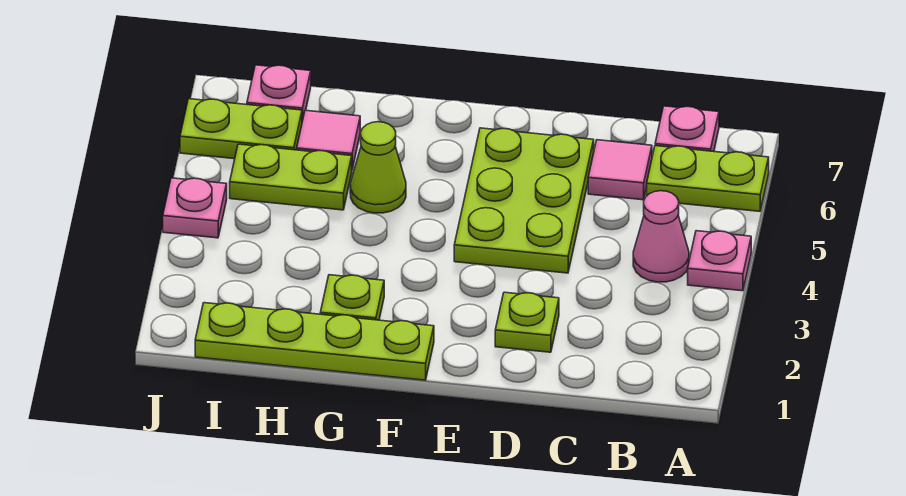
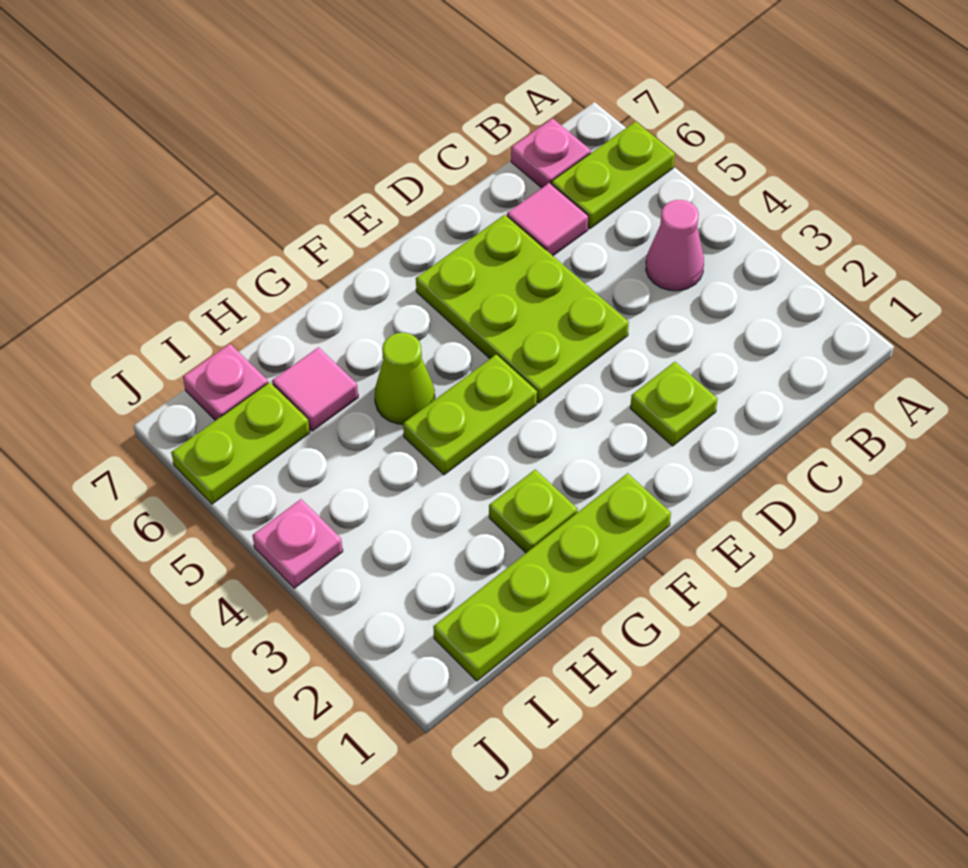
pink plate A4 level 1 -> none
lime plate H5:I5 level 1 -> lime plate F4:G4 level 1

